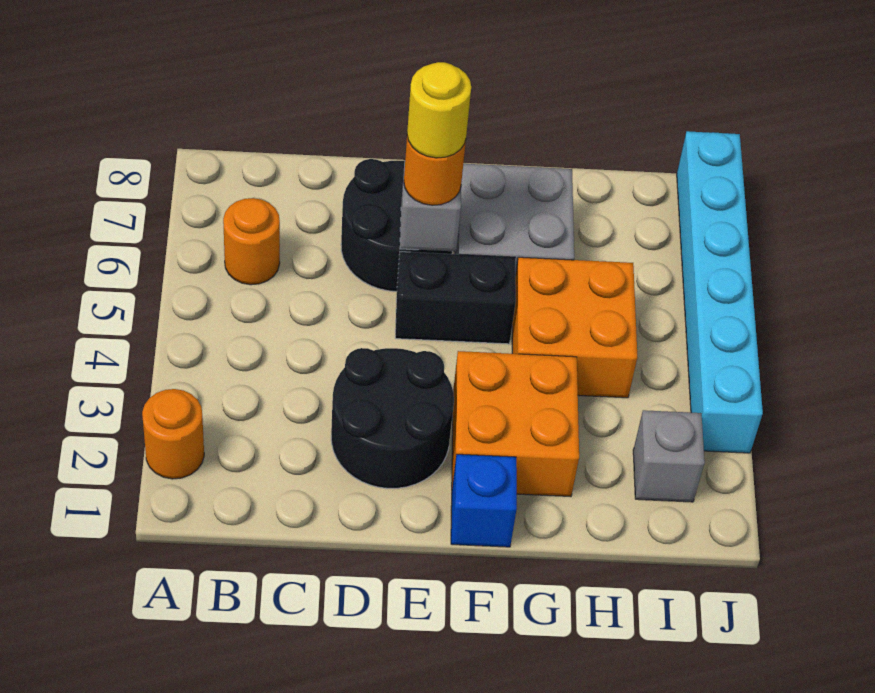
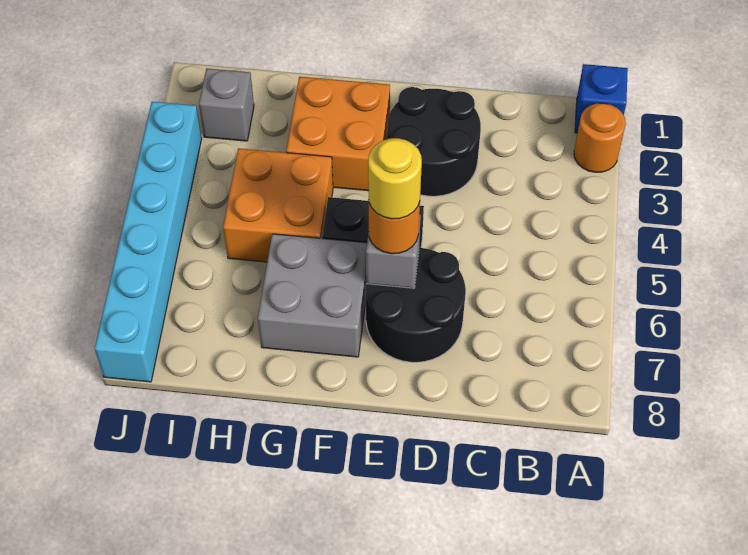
orange round brick B6 level 1 -> none
blue brick F1 level 1 -> blue brick A1 level 1

